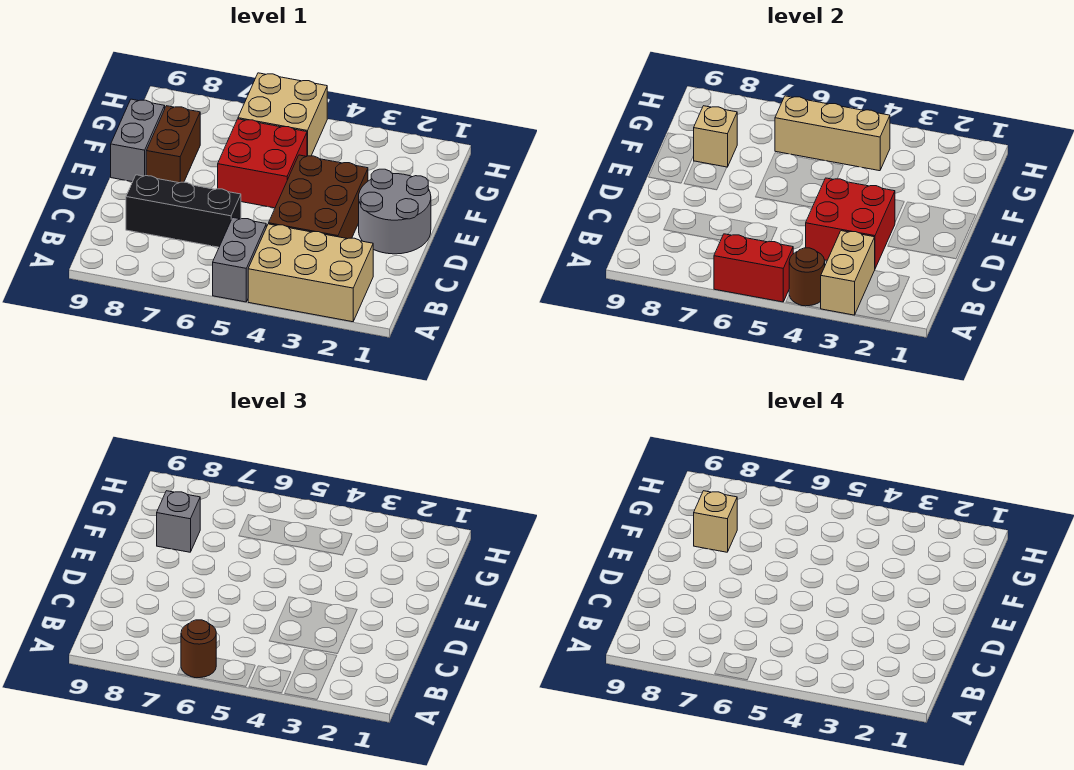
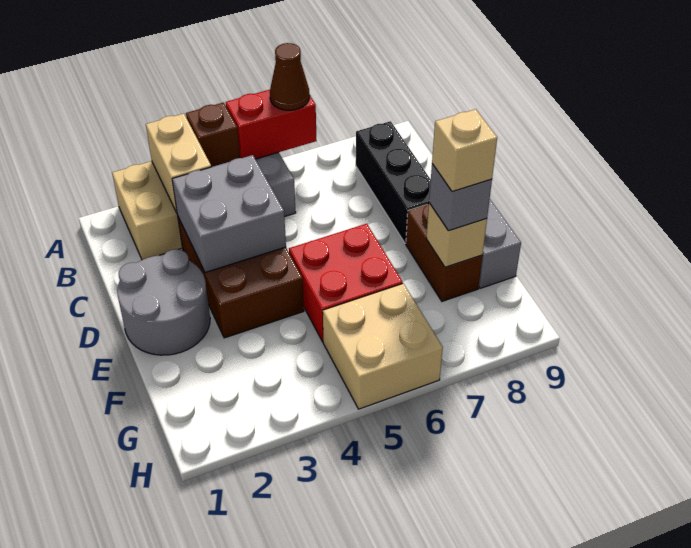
brown round brick A4 level 2 -> brown brick A4 level 2
brown round brick A6 level 3 -> brown cone A6 level 3
red brick C3:D4 level 2 -> grey brick C3:D4 level 2
black brick C6:C8 level 1 -> black brick B8:D8 level 1
tan brick G4:G6 level 2 -> none

